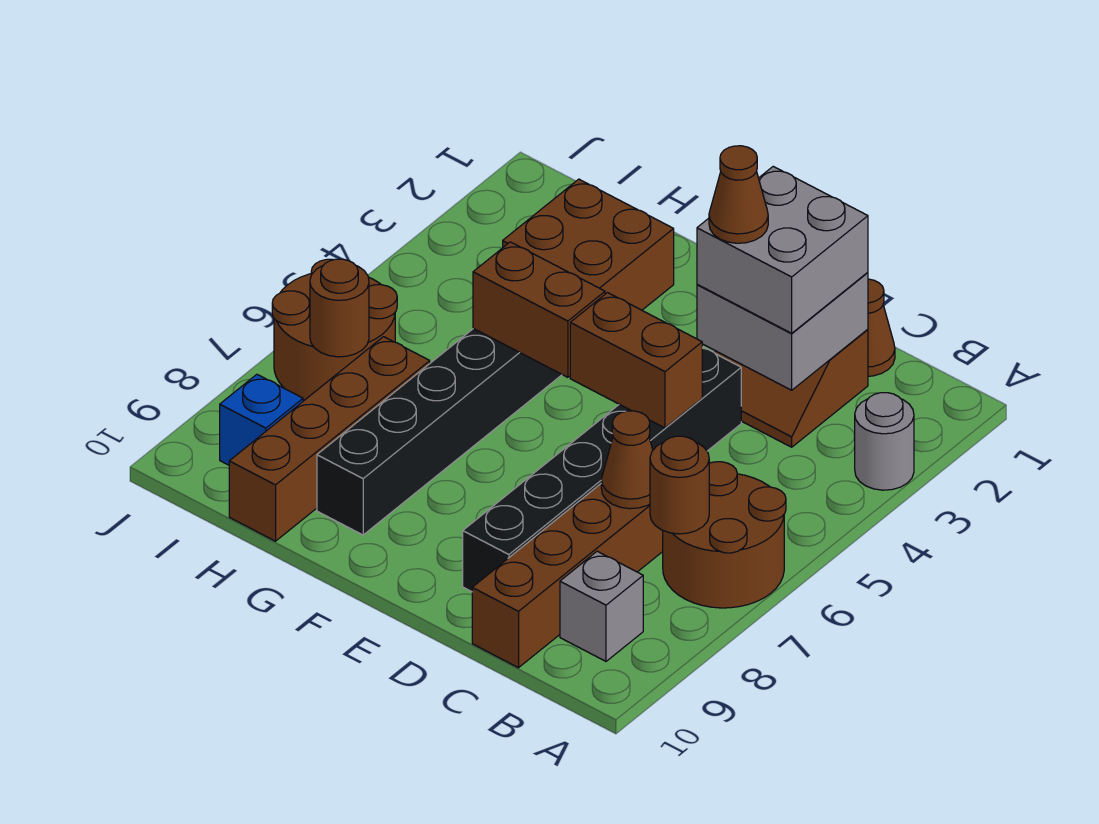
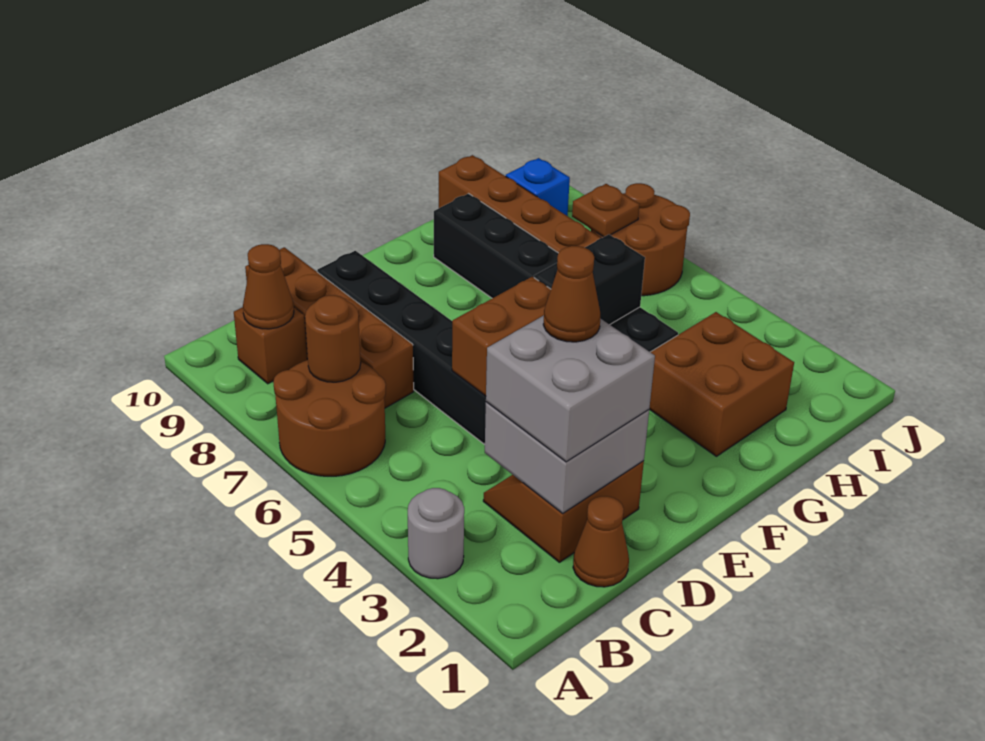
grey brick B9 level 1 -> brown brick B9 level 1
brown cone C7 level 2 -> brown cone B9 level 2
brown brick F5:G5 level 2 -> black brick F5:G5 level 2
brown round brick I7 level 2 -> brown plate I7 level 2

